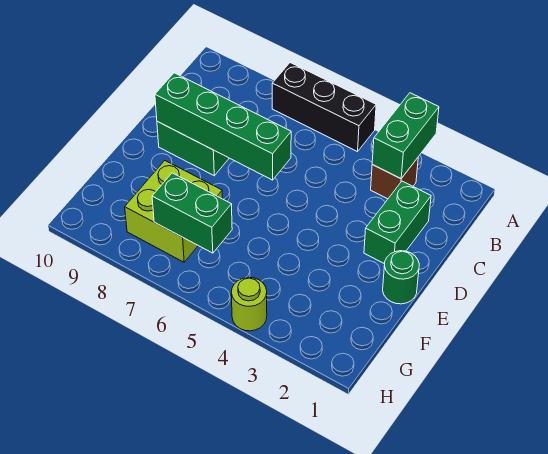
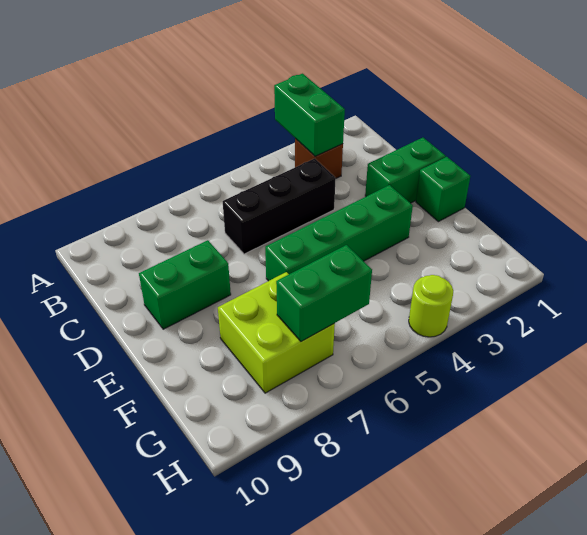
black brick A5:A7 level 1 -> black brick C4:C6 level 1
green brick C2:D2 level 1 -> green brick D1:D2 level 1
green brick D6:D9 level 2 -> green brick E3:E6 level 1
green round brick E1 level 1 -> green brick E1 level 1

